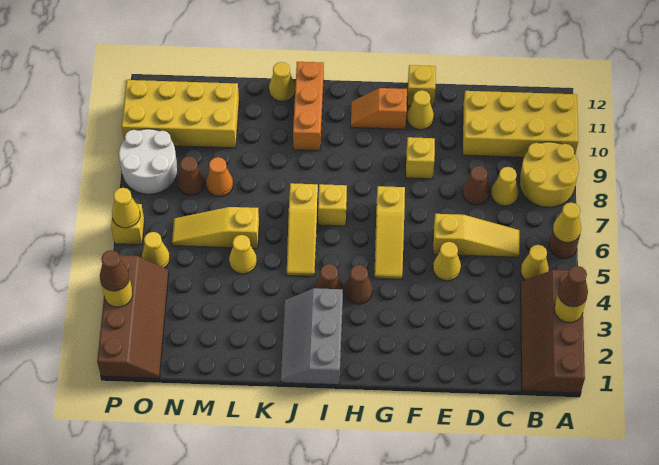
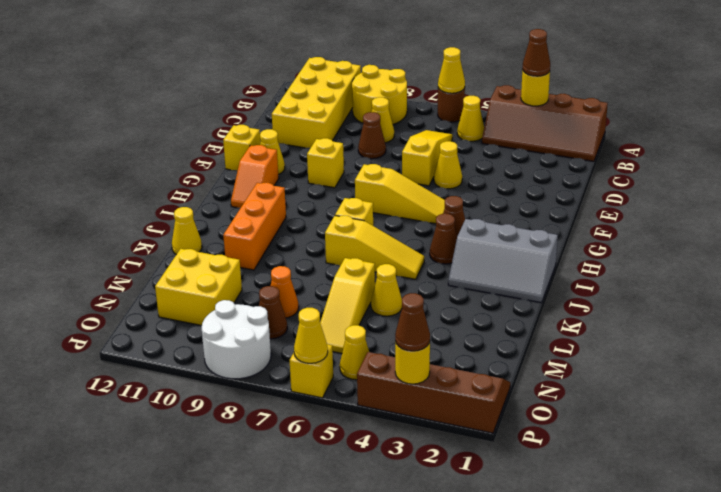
orange brick J10:J12 level 1 -> orange brick I10:K10 level 1
yellow brick M10:P11 level 1 -> yellow brick M10:N11 level 1

